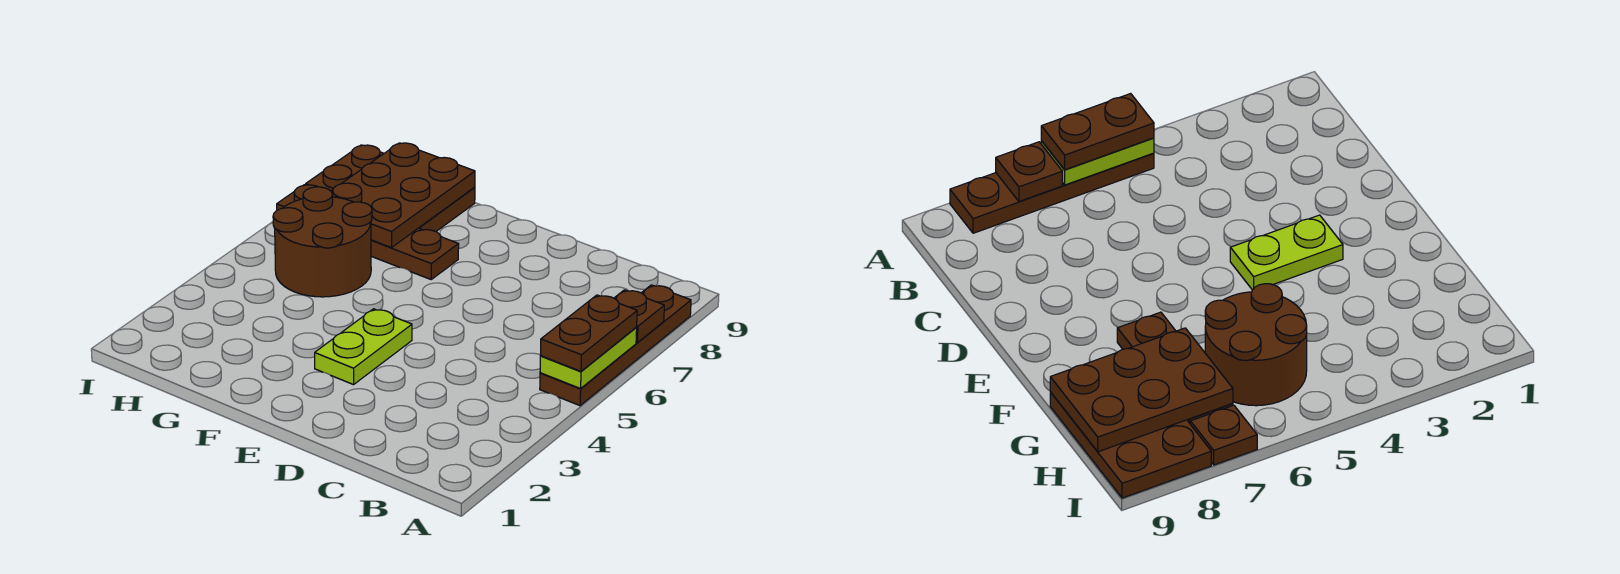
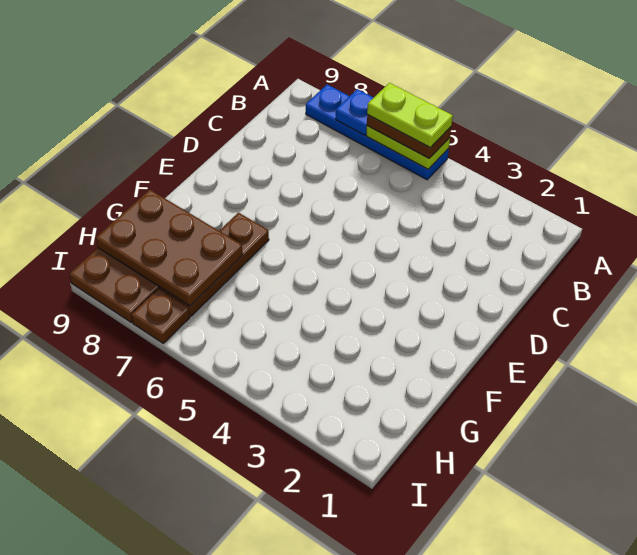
brown plate A5:A8 level 1 -> blue plate A5:A8 level 1
brown plate A7 level 2 -> blue plate A7 level 2
lime plate E3:E4 level 1 -> lime plate A5:A6 level 4
brown round brick G5:H6 level 1 -> none

